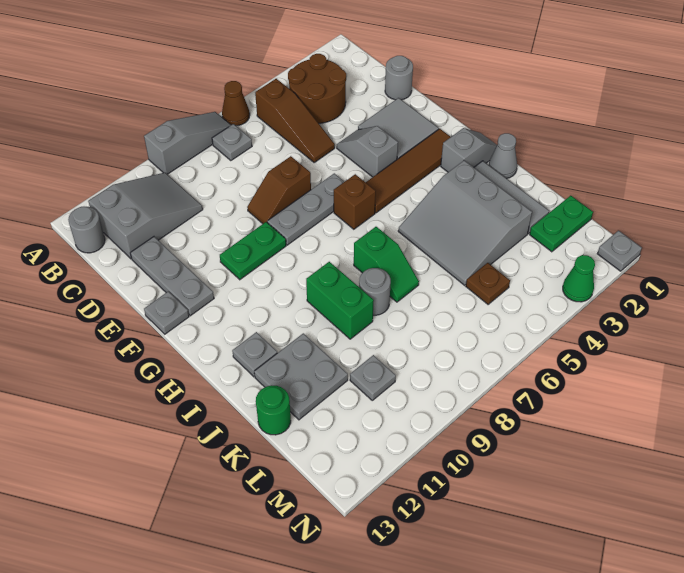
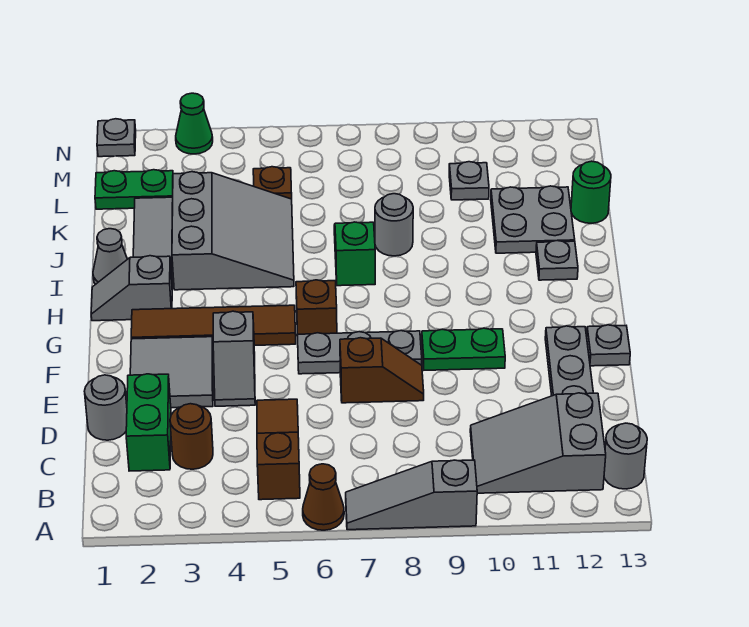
brown round brick B3:C4 level 1 -> brown round brick C3 level 1
grey plate B7 level 1 -> none
green brick I9:J9 level 1 -> green brick C2:D2 level 1

